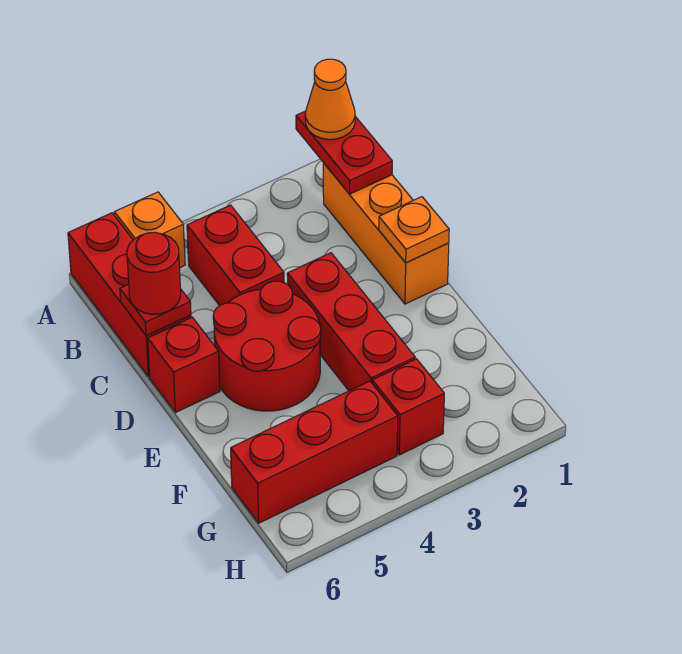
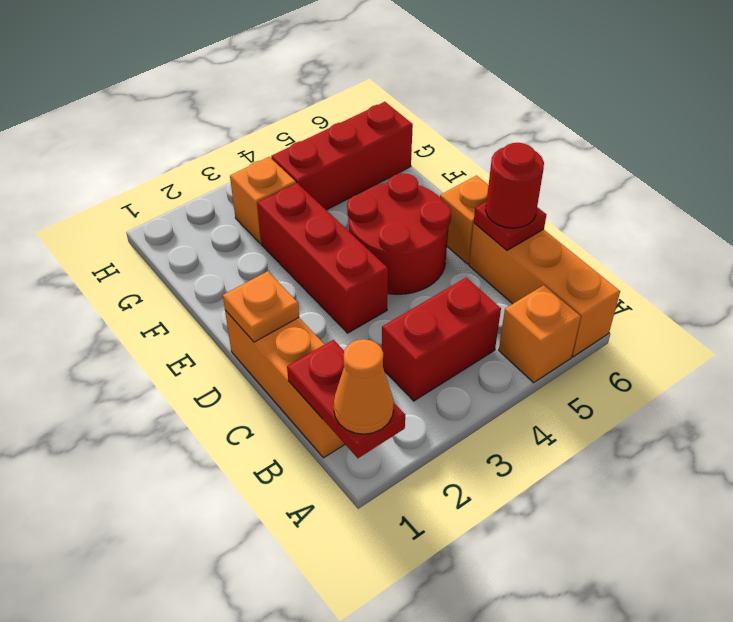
red brick A6:C6 level 1 -> orange brick A6:C6 level 1
red brick B4:C4 level 1 -> red brick B3:B4 level 1
red brick D6 level 1 -> orange brick D6 level 1
red brick G3 level 1 -> orange brick G3 level 1

